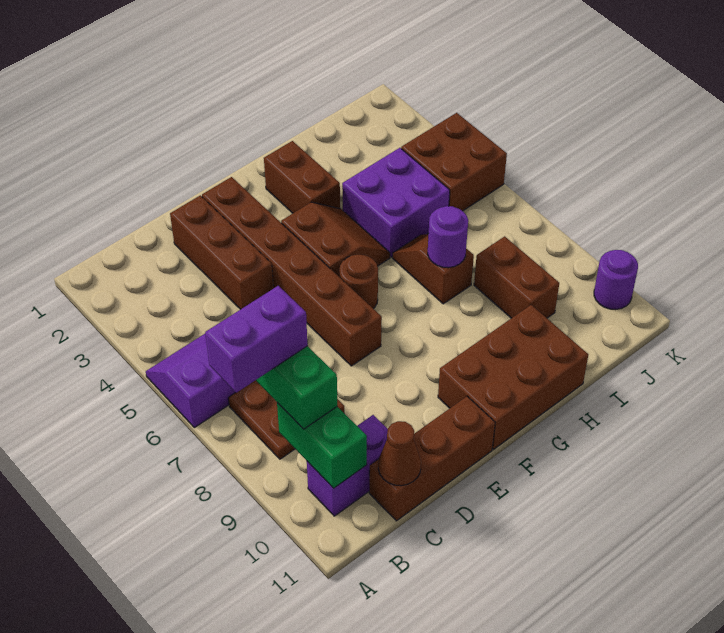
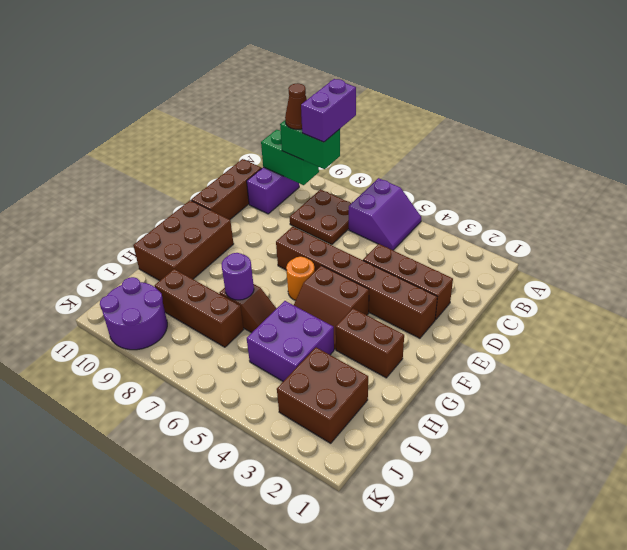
brown cone C11 level 2 -> brown cone B9 level 4
brown round brick F6 level 1 -> orange round brick F6 level 1
brown brick I8:I9 level 1 -> brown brick I7:I9 level 1
brown brick J4:K5 level 1 -> brown brick I2:J3 level 1
purple round brick K10 level 1 -> purple round brick J9:K10 level 1

